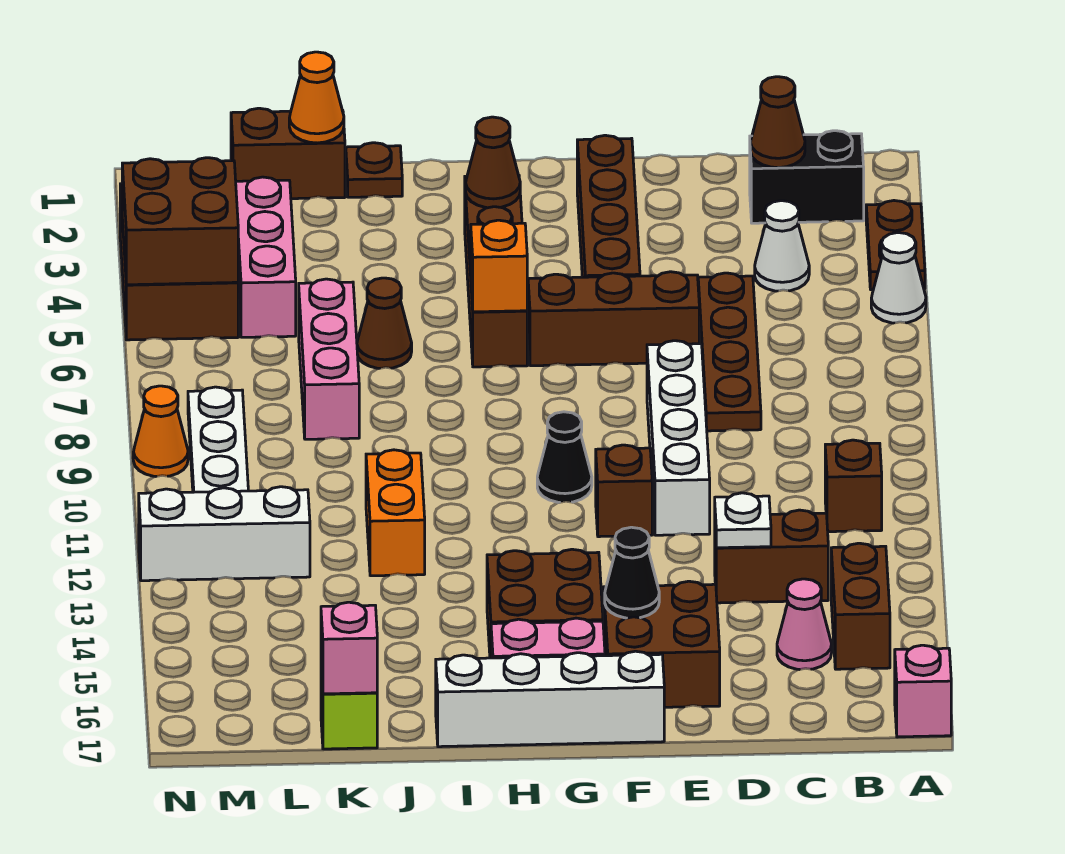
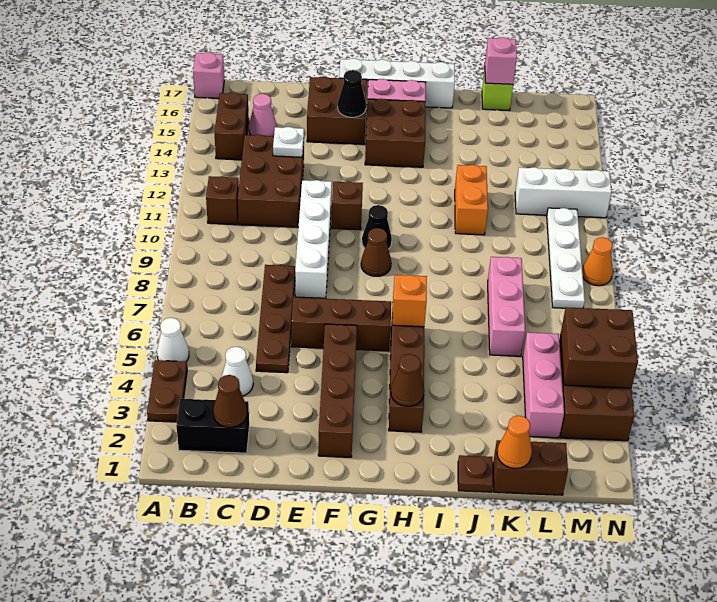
brown brick C13:D13 level 1 -> brown brick C11:D13 level 1
brown cone J6 level 1 -> brown cone G9 level 1

